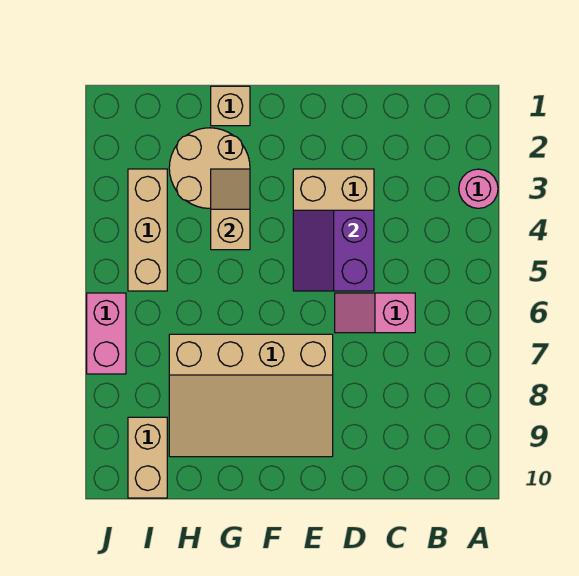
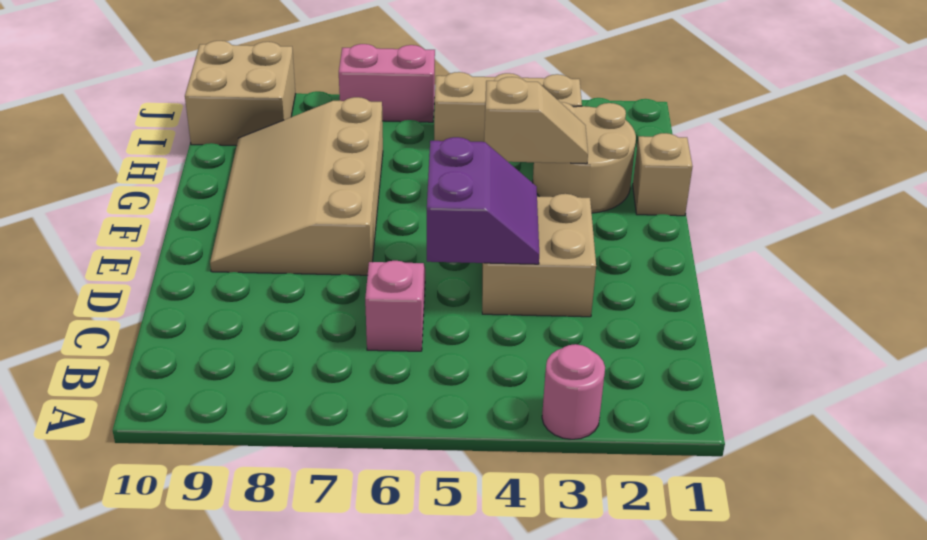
purple slope D4:E5 level 2 top D -> purple slope D4:E5 level 2 top 5
tan brick I9:I10 level 1 -> tan brick I9:J10 level 1

